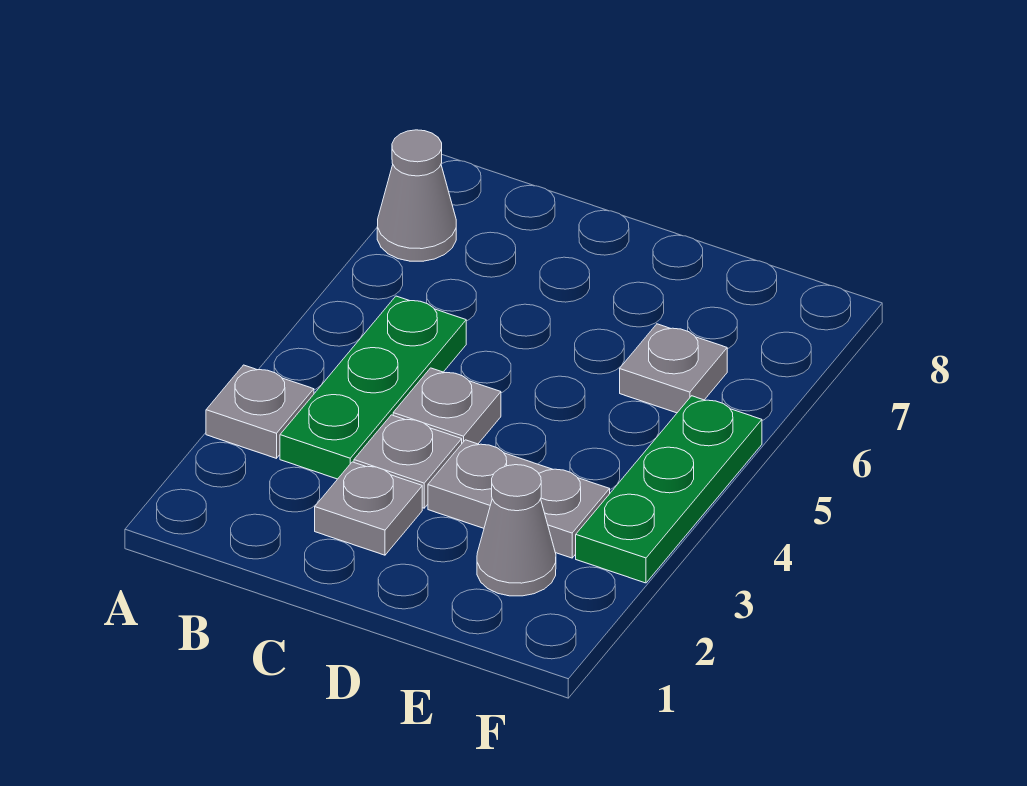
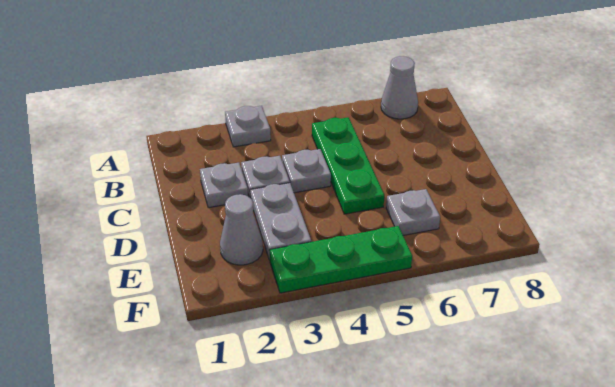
green plate B3:B5 level 1 -> green plate B5:D5 level 1

